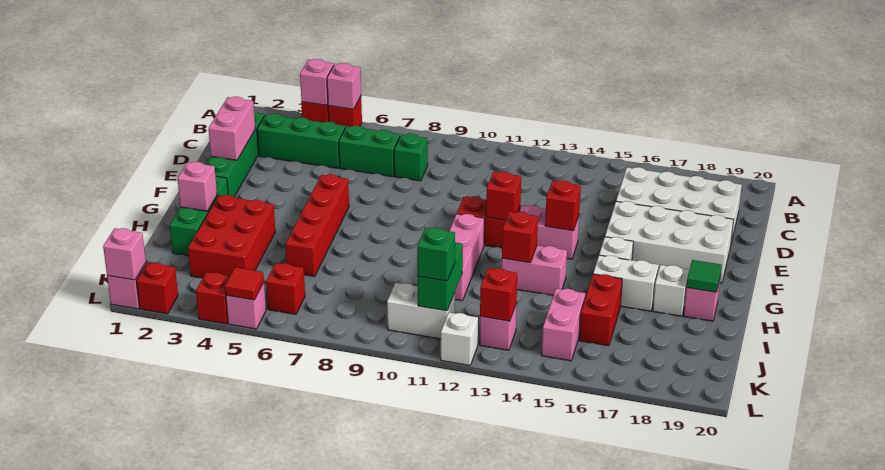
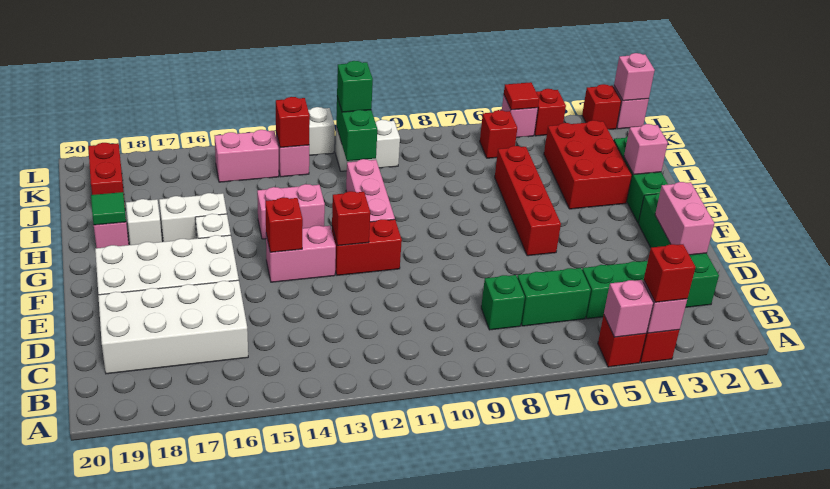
red brick H13 level 2 -> red brick A4 level 3
red brick I16:J16 level 1 -> red brick J19:K19 level 1
pink brick J15:K15 level 1 -> pink brick K14:K15 level 1

